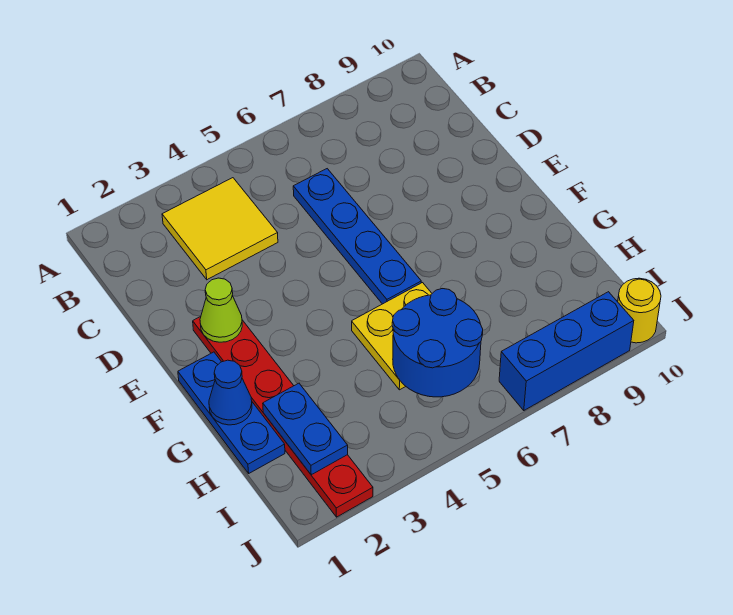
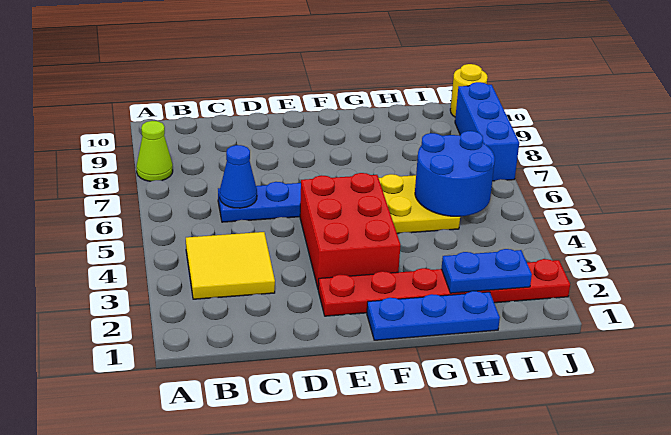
lime cone E2 level 2 -> lime cone A8 level 1
none -> red brick E3:F5 level 1
blue cone G1 level 2 -> blue cone C6 level 2

